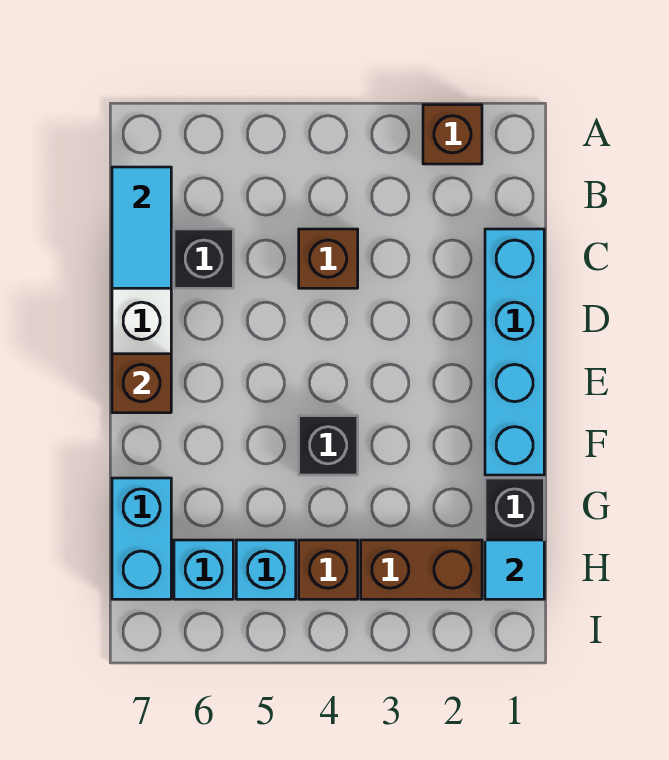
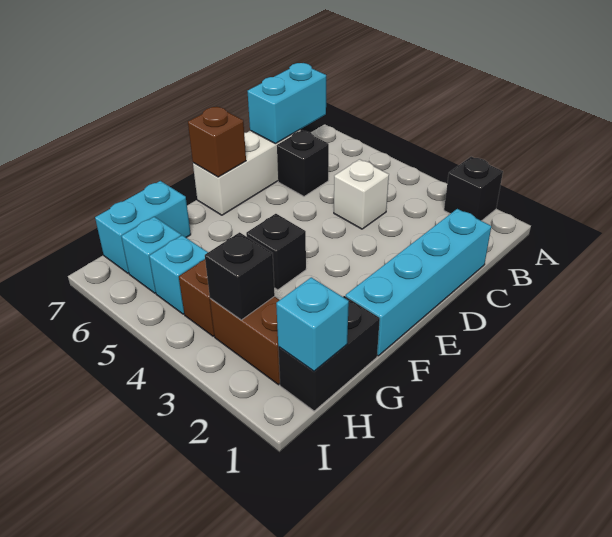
brown brick A2 level 1 -> black brick A2 level 1
cyan tile B7:C7 level 2 -> cyan brick B7:C7 level 2
brown brick C4 level 1 -> white brick C4 level 1
cyan tile H1 level 2 -> cyan brick H1 level 2
none -> black brick H3 level 2

